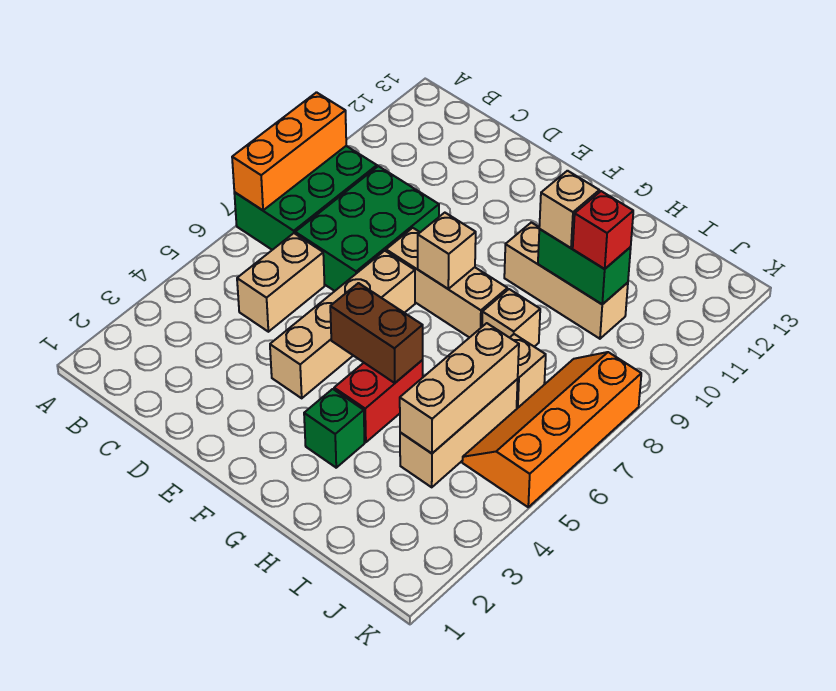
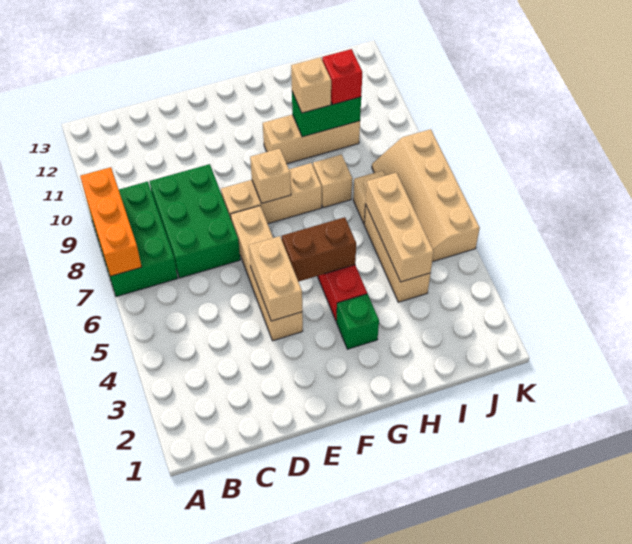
tan brick C5:C6 level 1 -> tan brick E4:E5 level 2
orange slope J5:K8 level 1 top K -> tan slope J5:K8 level 1 top K

